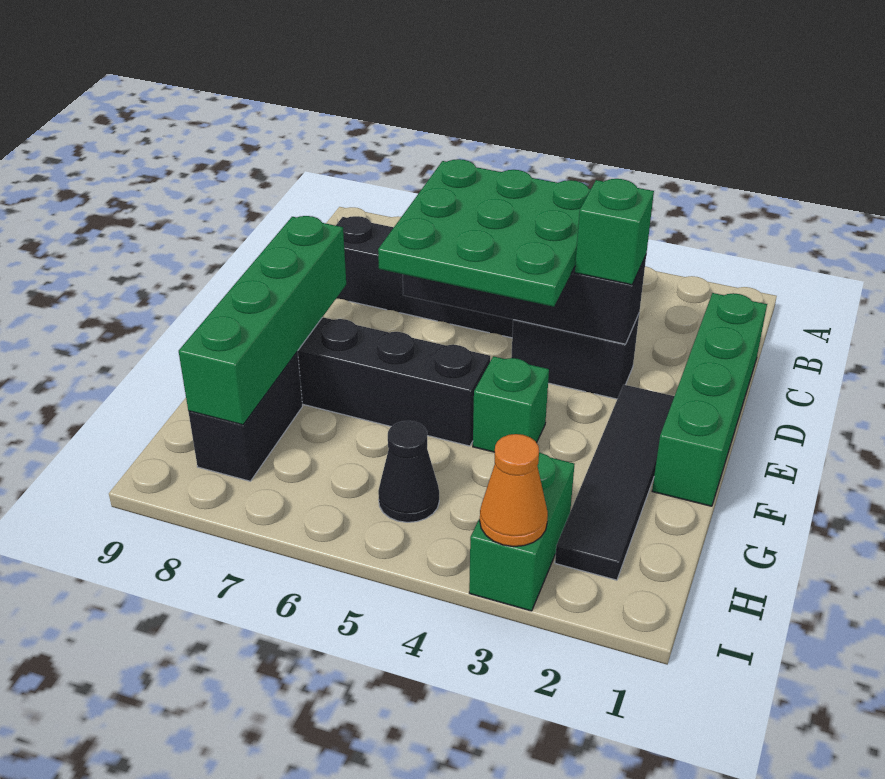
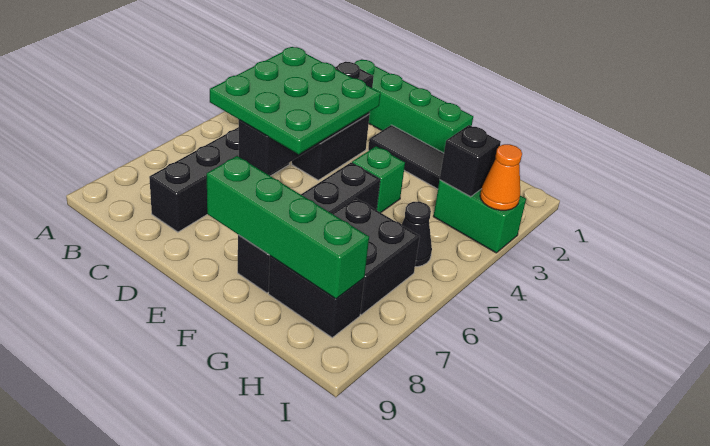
green brick D3 level 3 -> none
none -> black brick G6:H7 level 1
none -> black brick H3 level 2

